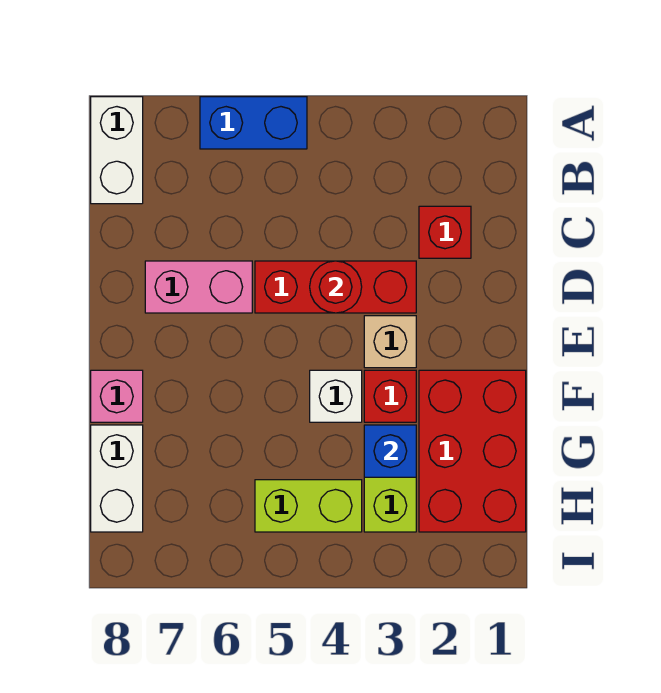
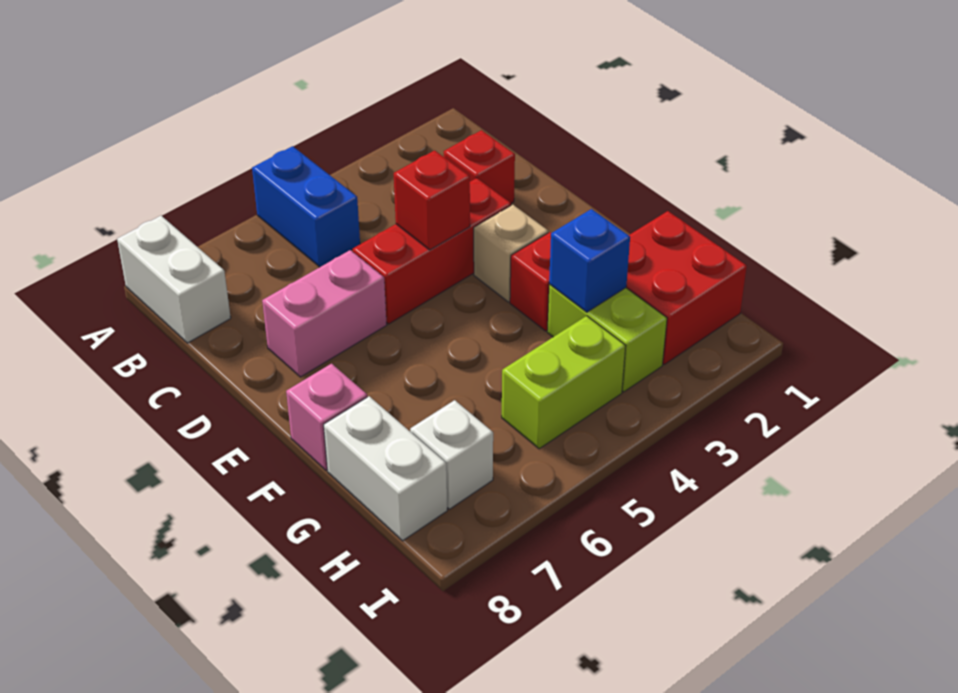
blue brick A5:A6 level 1 -> blue brick A5:B5 level 1
red round brick D4 level 2 -> red brick D4 level 2
red brick F1:H2 level 1 -> red brick G1:H2 level 1
white brick F4 level 1 -> white brick H7 level 1

